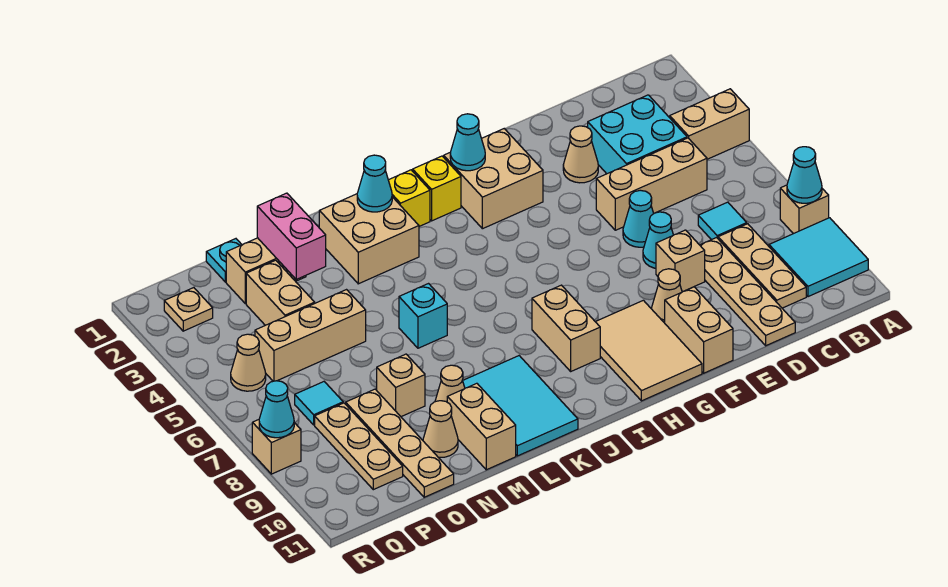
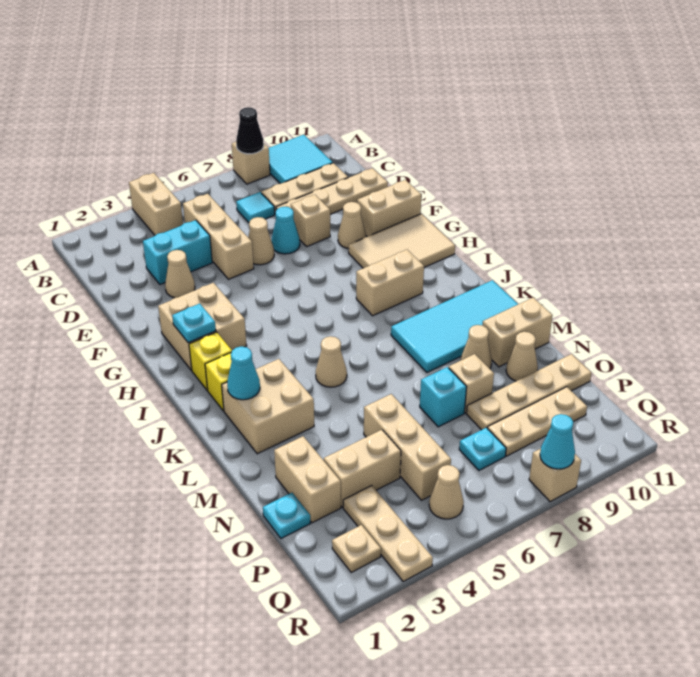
cyan cone A8 level 2 -> black cone A8 level 2
cyan brick C3:D4 level 1 -> cyan brick D3:D4 level 1
cyan cone E6 level 1 -> tan cone E6 level 1
cyan cone H2 level 2 -> cyan plate H2 level 2
none -> tan cone K5 level 1
cyan tile K9:L11 level 1 -> cyan tile K8:L11 level 1
cyan brick L6 level 1 -> cyan brick N7 level 1
pink brick N2:N3 level 2 -> none
none -> tan plate P3:R3 level 1
cyan tile P7 level 1 -> cyan plate P7 level 1

